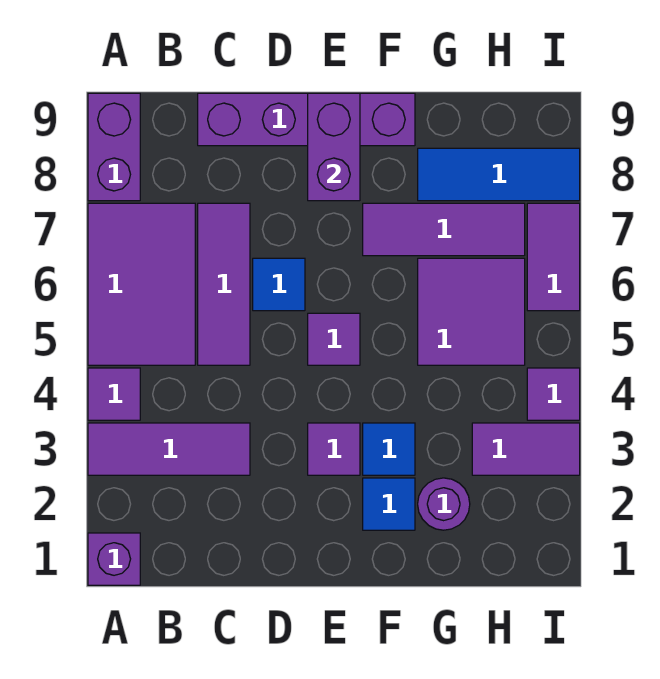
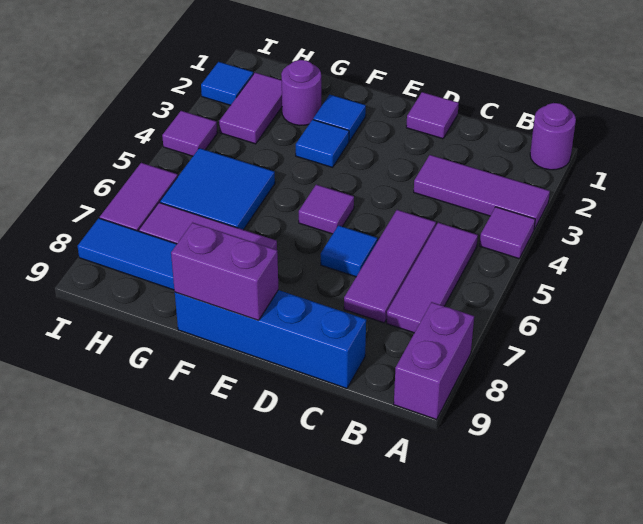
purple brick A1 level 1 -> purple round brick A1 level 1
purple tile A5:B7 level 1 -> purple tile B5:B7 level 1
purple brick C9:F9 level 1 -> blue brick C9:F9 level 1
purple tile E3 level 1 -> purple tile D1 level 1
purple brick E8:E9 level 2 -> purple brick E9:F9 level 2
purple tile G5:H6 level 1 -> blue tile G5:H6 level 1
purple tile H3:I3 level 1 -> purple tile H2:H3 level 1
none -> blue tile I2 level 1

